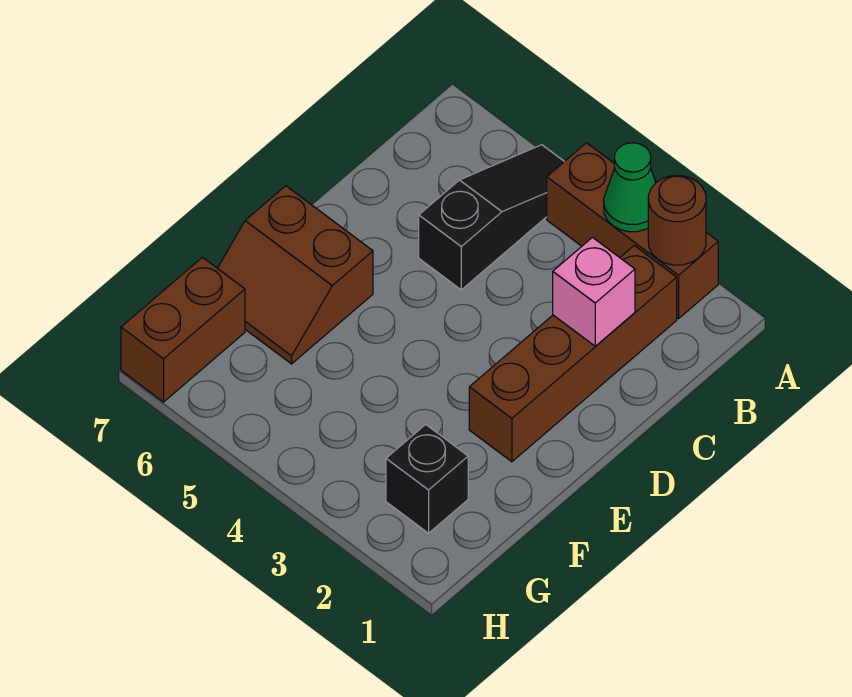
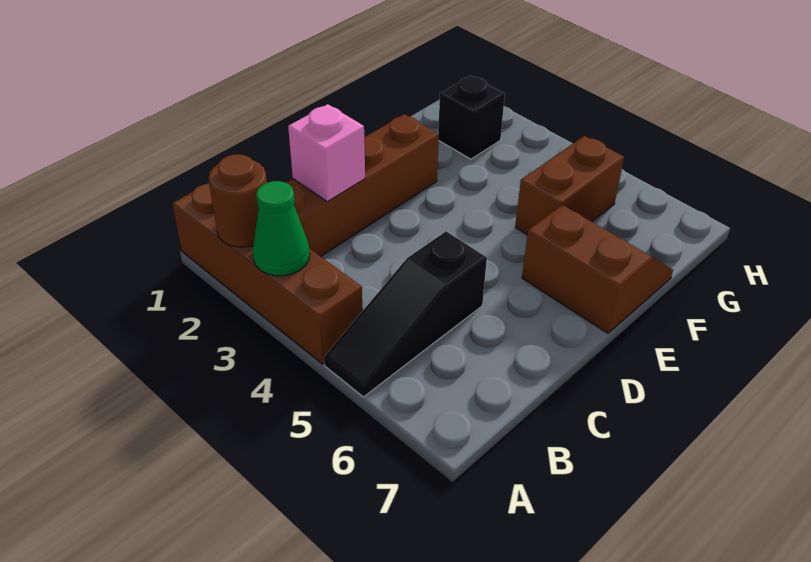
brown brick A2:A4 level 1 -> brown brick A1:A4 level 1
brown brick G7:H7 level 1 -> brown brick F5:G5 level 1

